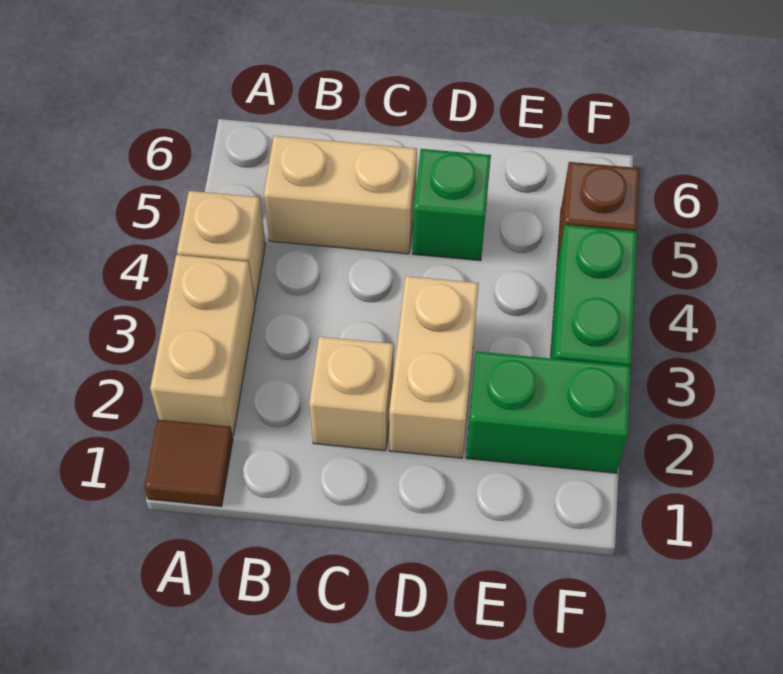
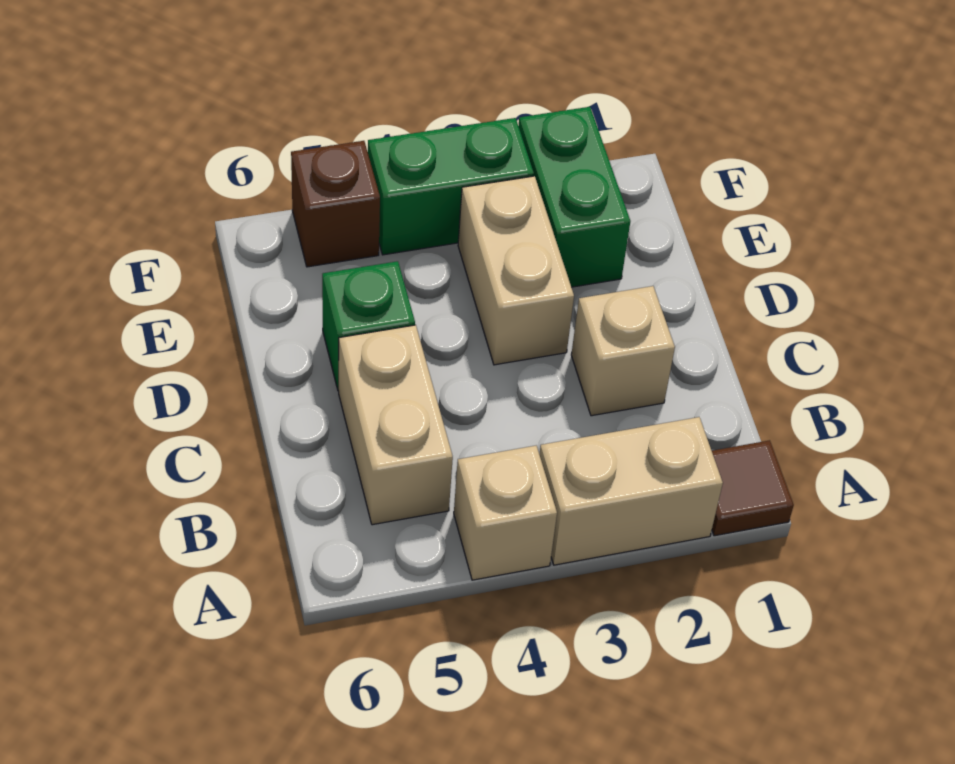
tan brick D2:D3 level 1 -> tan brick D3:E3 level 1

